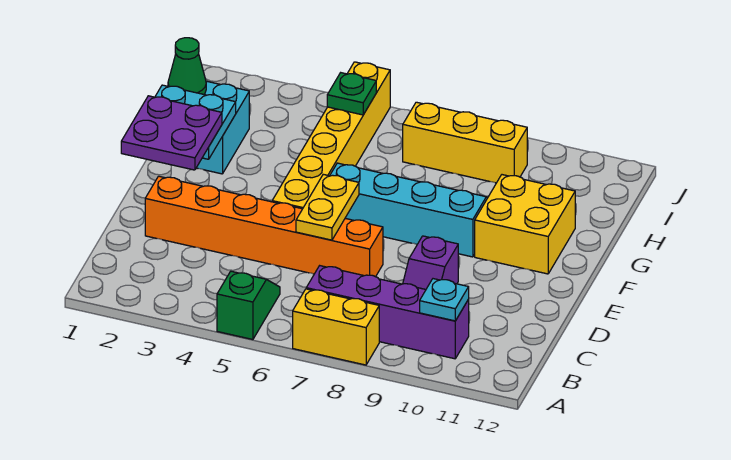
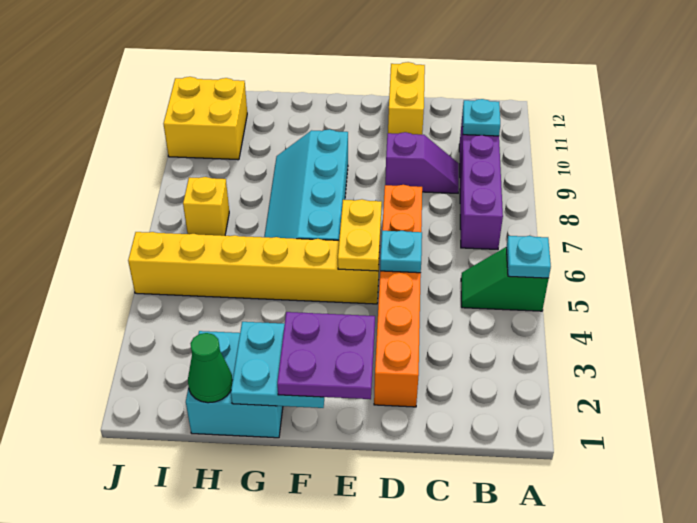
none -> cyan plate A5 level 2
yellow brick A7:A8 level 1 -> yellow brick D11:D12 level 1
none -> cyan plate D5 level 2
yellow plate D6:E6 level 2 -> yellow plate E5:E6 level 2
yellow brick F10:G11 level 1 -> yellow brick I10:J11 level 1
green plate I5 level 2 -> none
yellow brick I7:I9 level 1 -> yellow brick I7 level 1

